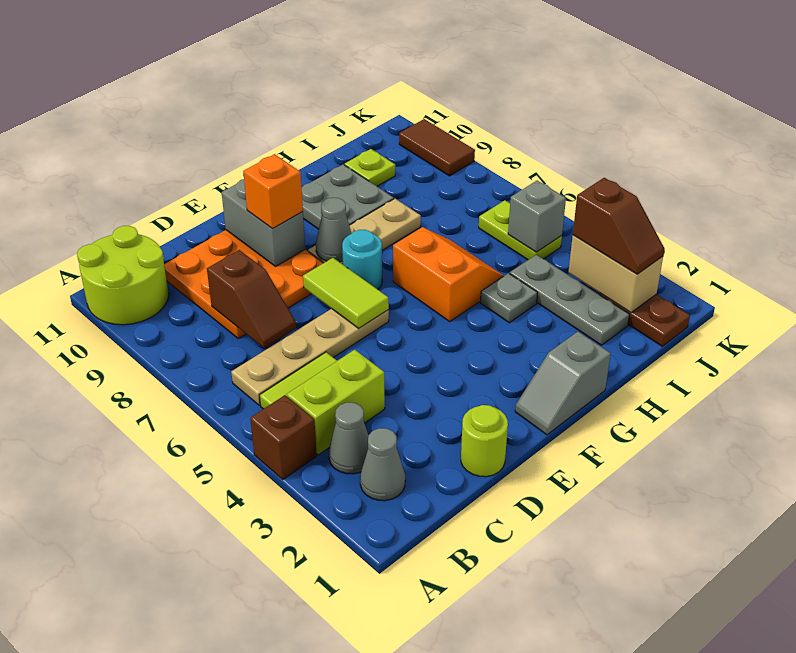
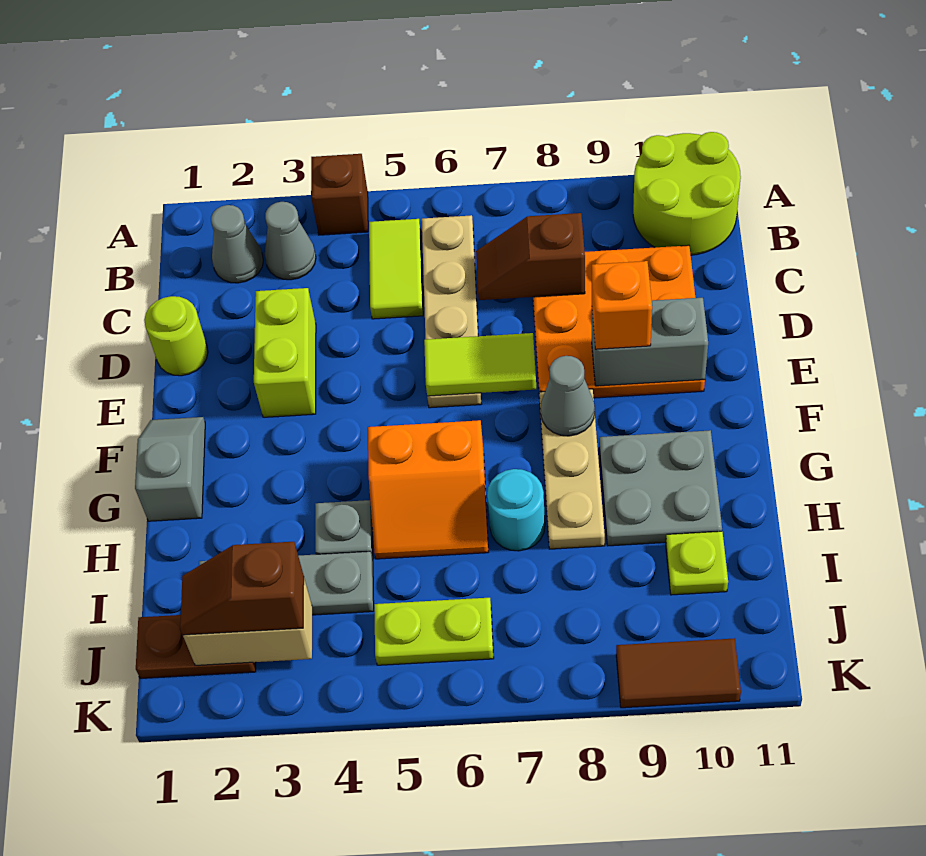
lime brick B4:C4 level 1 -> lime brick D3:E3 level 1
cyan round brick F7 level 1 -> cyan round brick H7 level 1
grey brick J5 level 2 -> none

